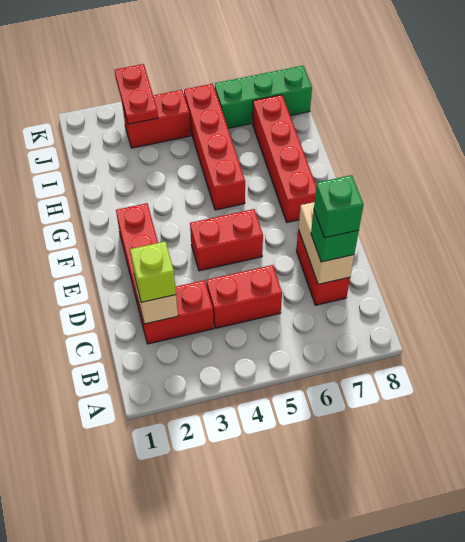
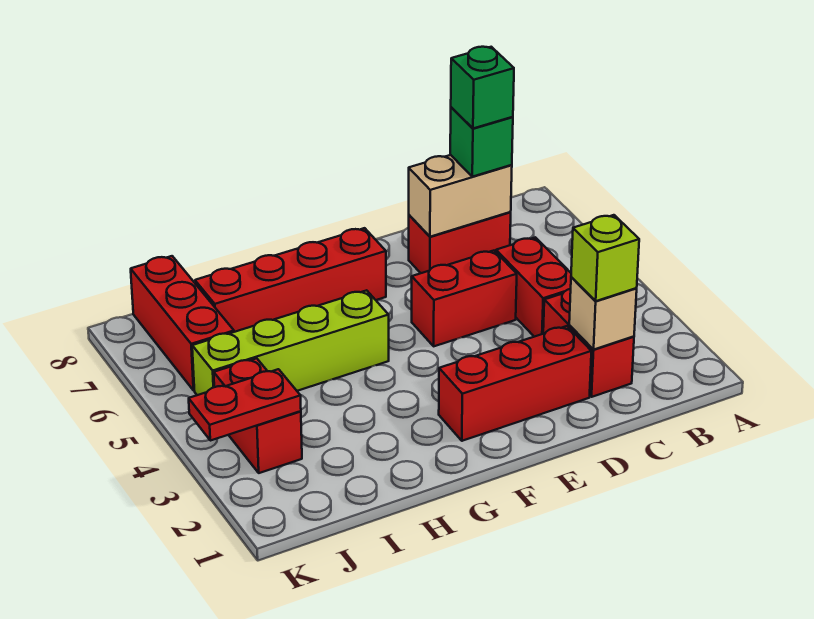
red brick E4:E5 level 1 -> red brick D5:E5 level 1
red brick G5:J5 level 1 -> lime brick G5:J5 level 1
green brick J6:J8 level 1 -> red brick J6:J8 level 1

